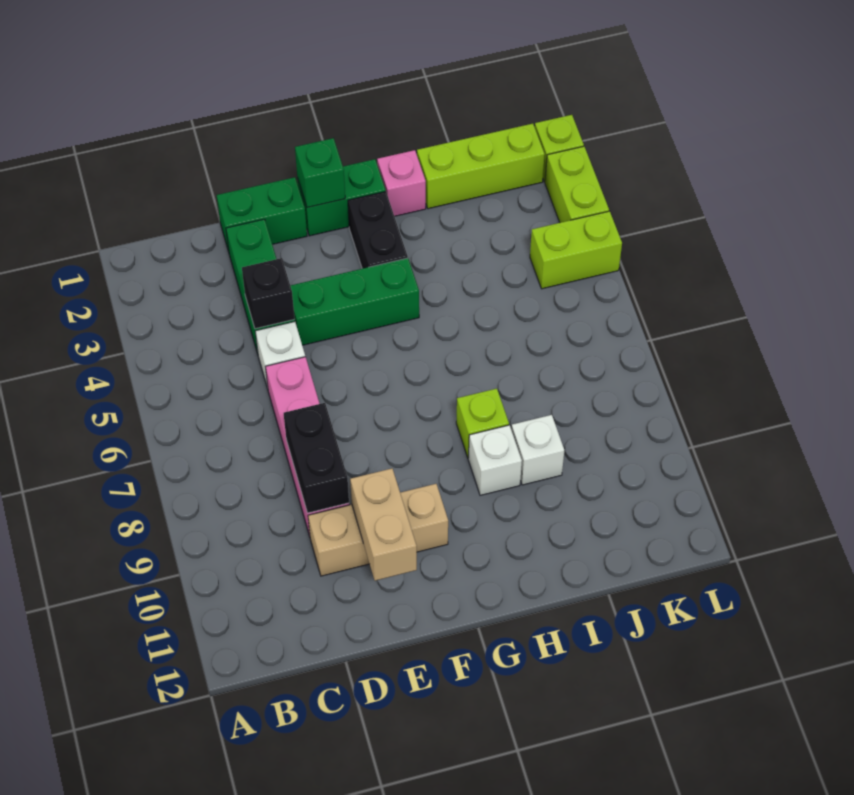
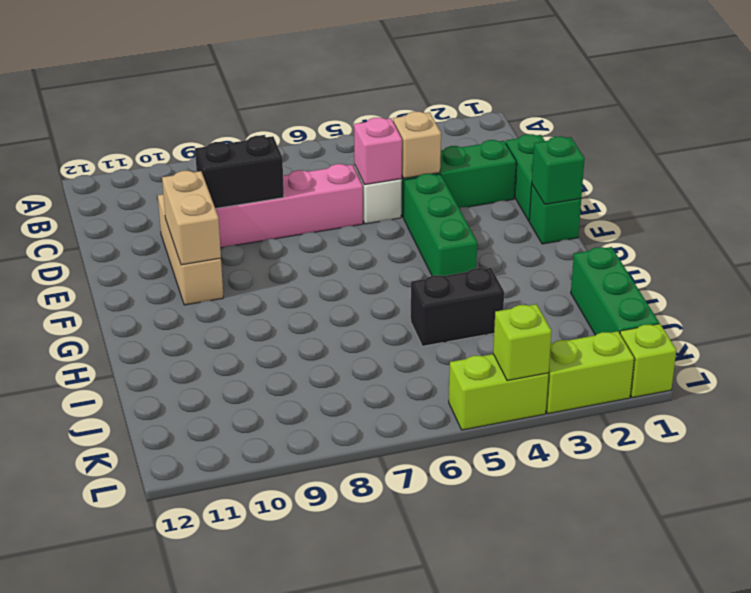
black brick D4 level 2 -> tan brick D4 level 2
tan brick E10:E11 level 2 -> tan brick E10:F10 level 2
green brick F1:G1 level 1 -> green brick F1 level 1
black brick G2:G3 level 1 -> black brick I4:I5 level 1
pink brick H1 level 1 -> pink brick D5 level 2
lime brick H8 level 1 -> lime brick L4 level 2
white brick H9 level 1 -> none
lime brick I1:K1 level 1 -> green brick I1:K1 level 1
white brick I9 level 1 -> none
lime brick K4:L4 level 1 -> lime brick L4:L5 level 1

